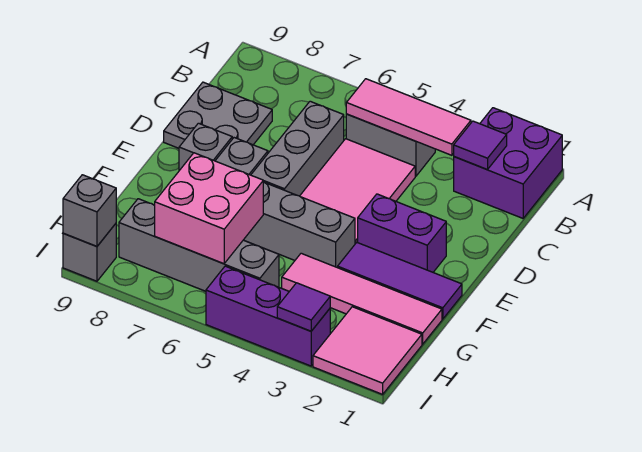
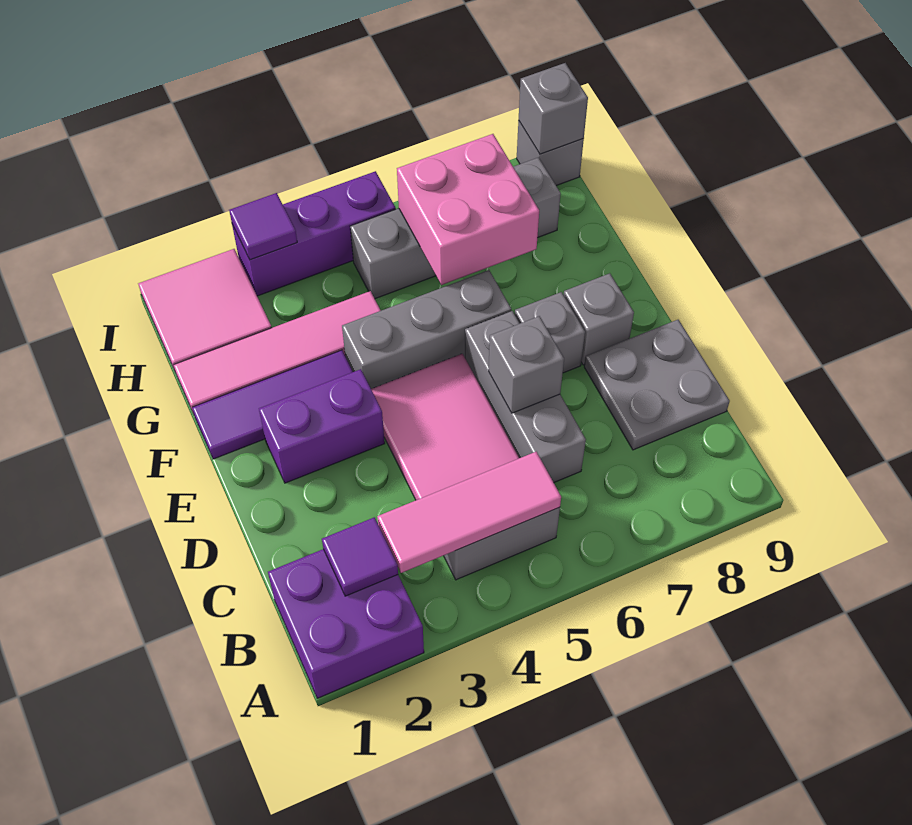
none -> grey brick D6 level 2

